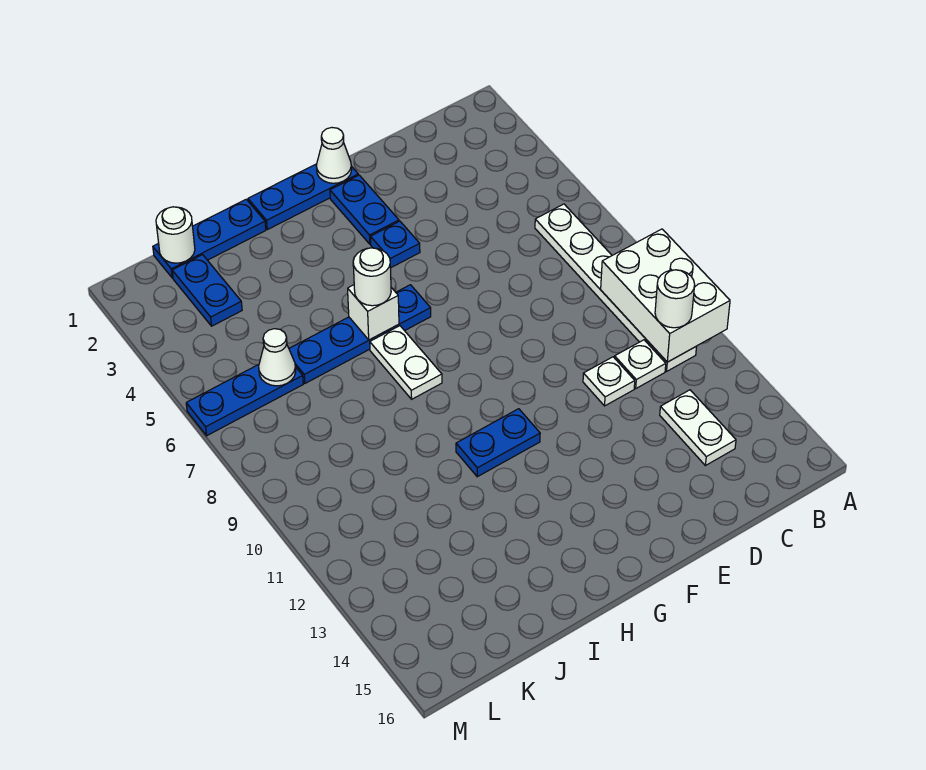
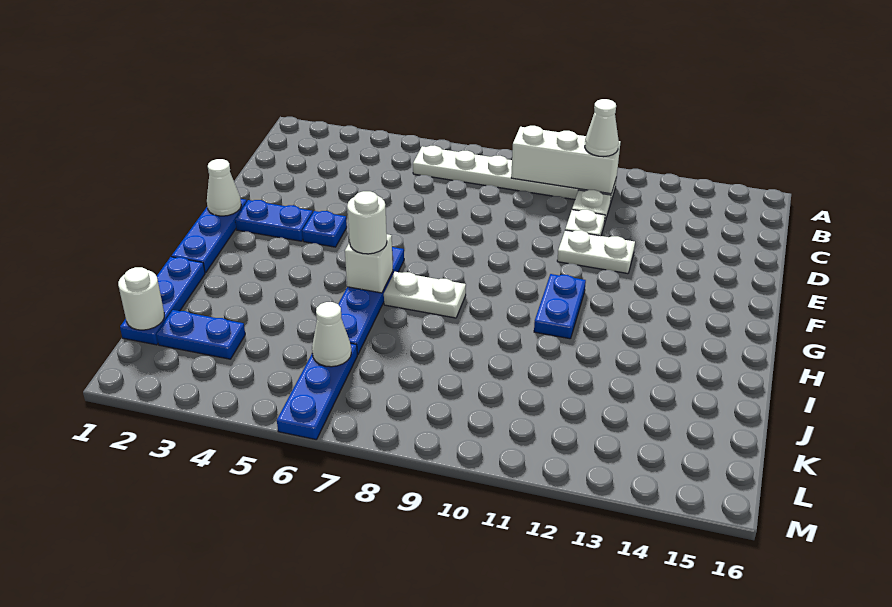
white brick A9:B11 level 2 -> white brick B9:B11 level 2
white round brick B11 level 3 -> white cone B11 level 3
white plate C13:C14 level 1 -> white plate E11:E12 level 1

